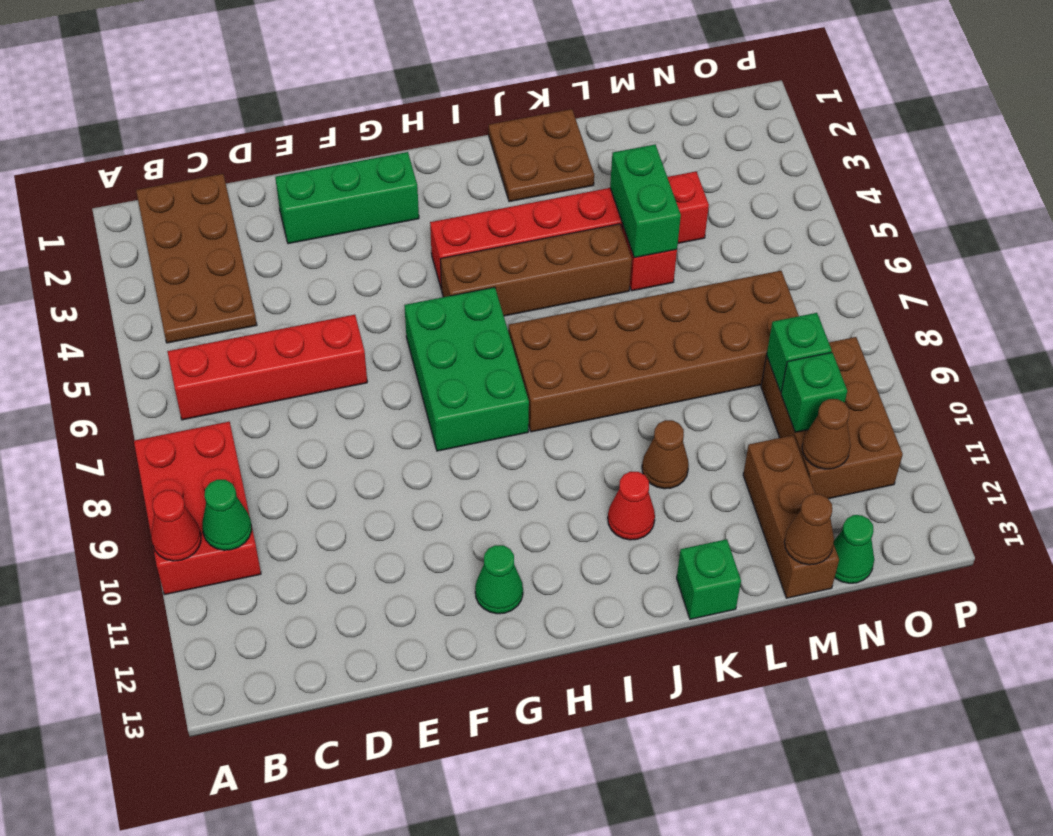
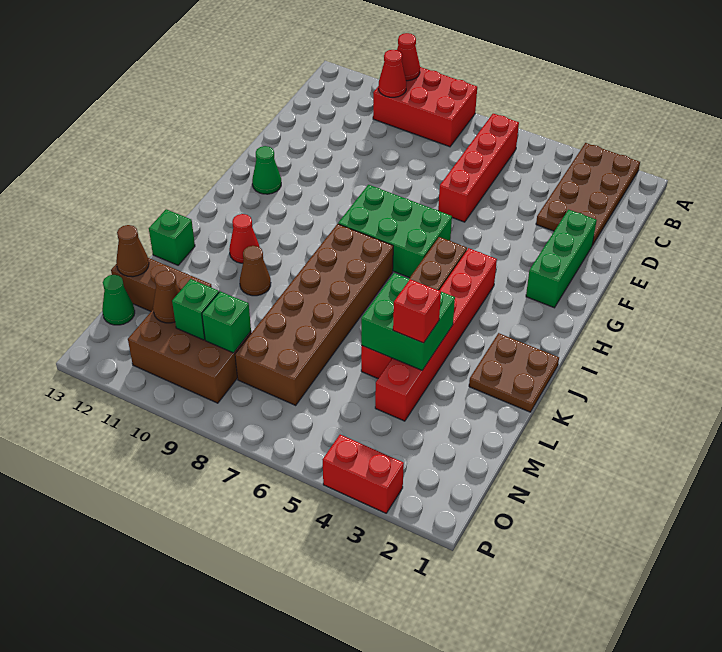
brown plate B1:C4 level 1 -> brown plate A2:D3 level 1
green cone B10 level 2 -> red cone B10 level 2
green brick L4:L5 level 2 -> green brick K4:L5 level 2
none -> red brick L4 level 3
none -> red brick P3:P4 level 1

